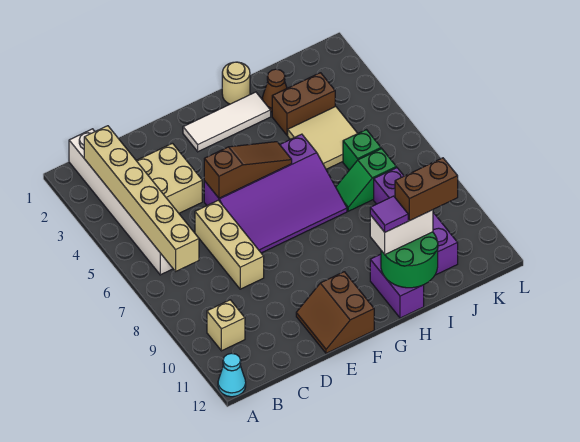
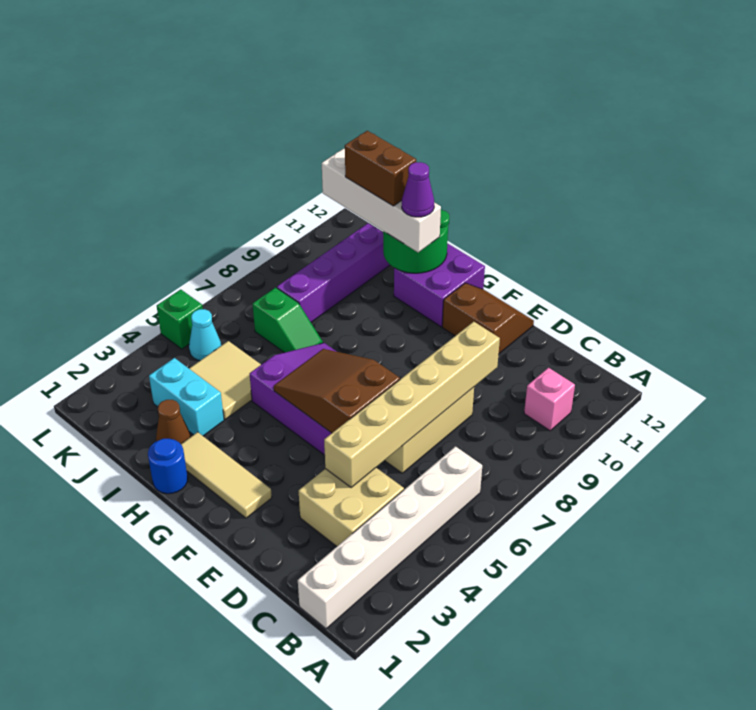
cyan cone A12 level 1 -> cyan cone K5 level 1
tan brick B2:B7 level 2 -> tan brick D4:D9 level 2
tan brick B10 level 1 -> pink brick B10 level 1
brown slope E5:G5 level 2 top E -> brown slope E5:G6 level 2 top E
brown slope E11:F12 level 1 top F -> brown slope E11:F12 level 1 top 11
white tile F2:H2 level 1 -> tan tile F2:H2 level 1
tan round brick H1 level 1 -> blue round brick H1 level 1
purple brick H11:H12 level 1 -> purple brick G11:H12 level 1
white brick H11:I11 level 3 -> white brick H11:K11 level 3
purple tile H11 level 4 -> purple cone H11 level 4
brown brick I3:J3 level 1 -> cyan brick I3:J3 level 1
green brick J6 level 1 -> green brick L5 level 1

